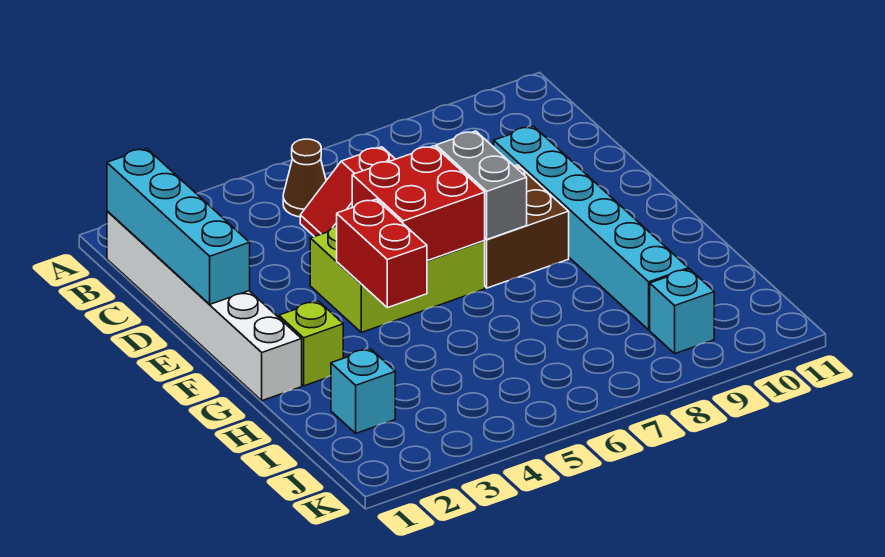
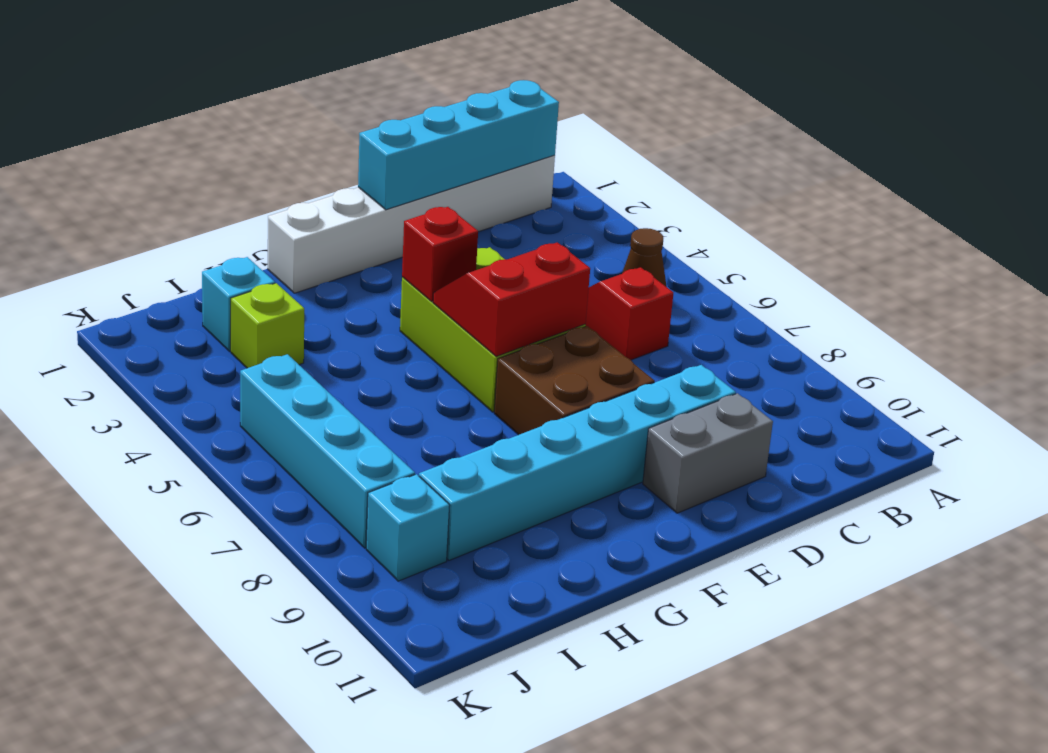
red brick E5:F6 level 2 -> red slope E5:F6 level 2 top 6
grey brick E7:F7 level 2 -> grey brick D10:E10 level 1
red brick F4:G4 level 2 -> red brick F4 level 2
lime brick G2 level 1 -> lime brick I3 level 1
none -> cyan brick J5:J8 level 1

